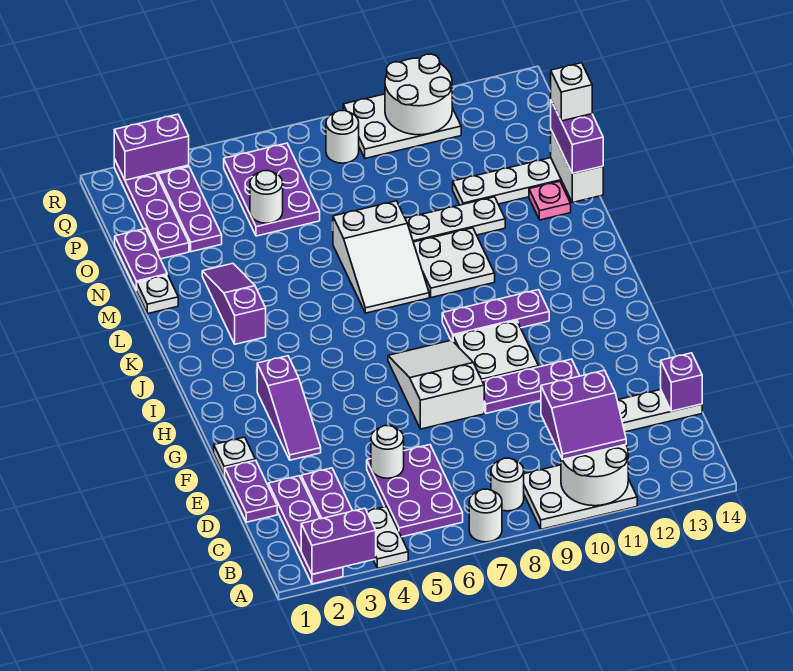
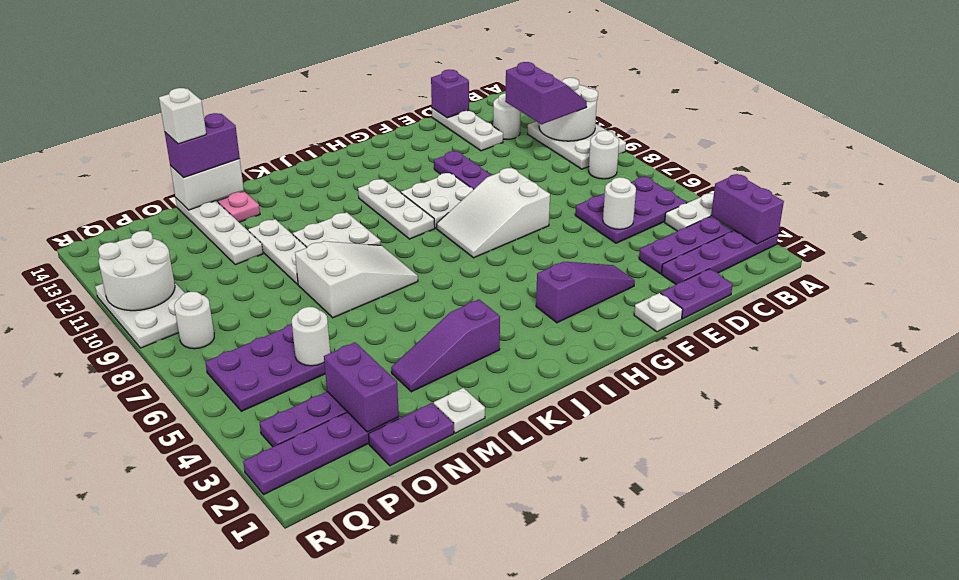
white round brick A7 level 1 -> white round brick C12 level 1
purple plate I9:I11 level 1 -> white plate I9:I11 level 1
purple brick R2:R3 level 2 -> purple brick O2:O3 level 2

